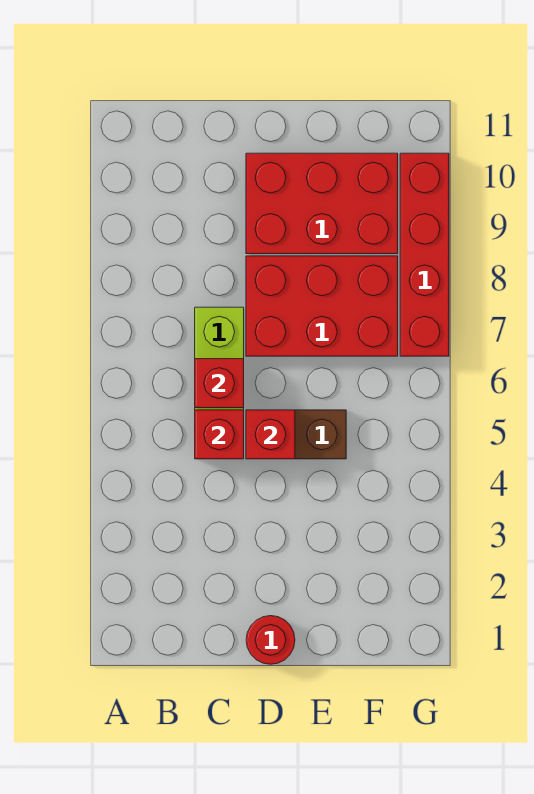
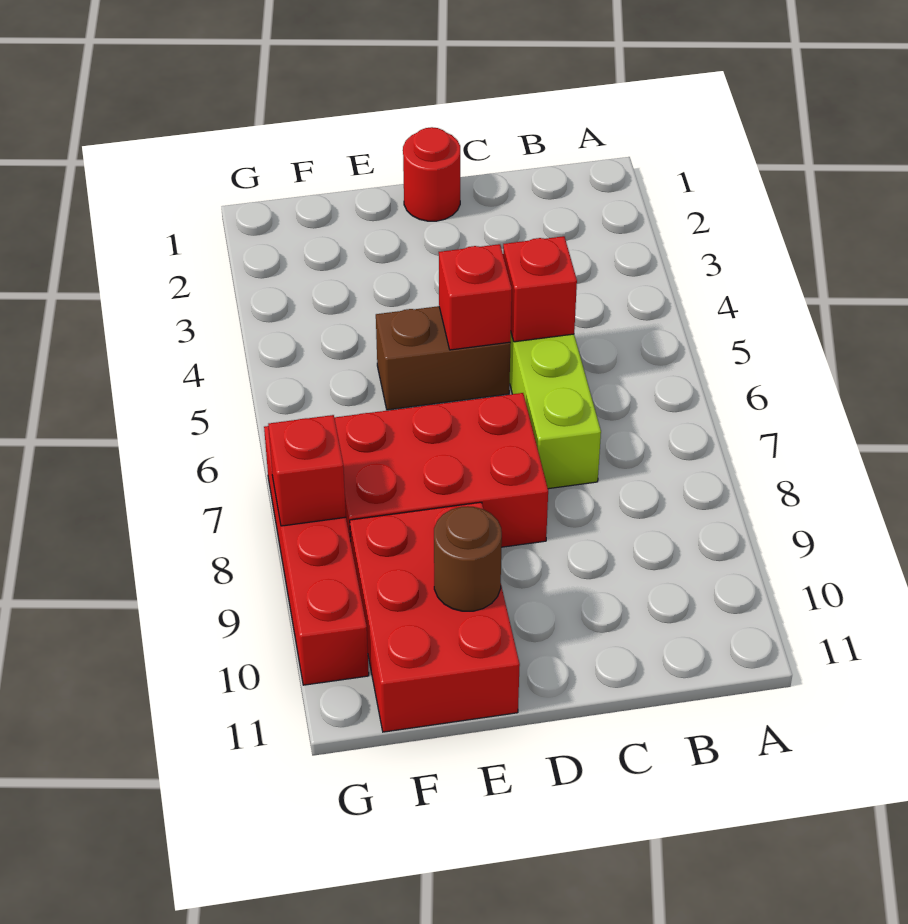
red brick C6 level 2 -> red brick G8 level 2
red brick D9:F10 level 1 -> red brick E9:F11 level 1
none -> brown round brick E10 level 2

